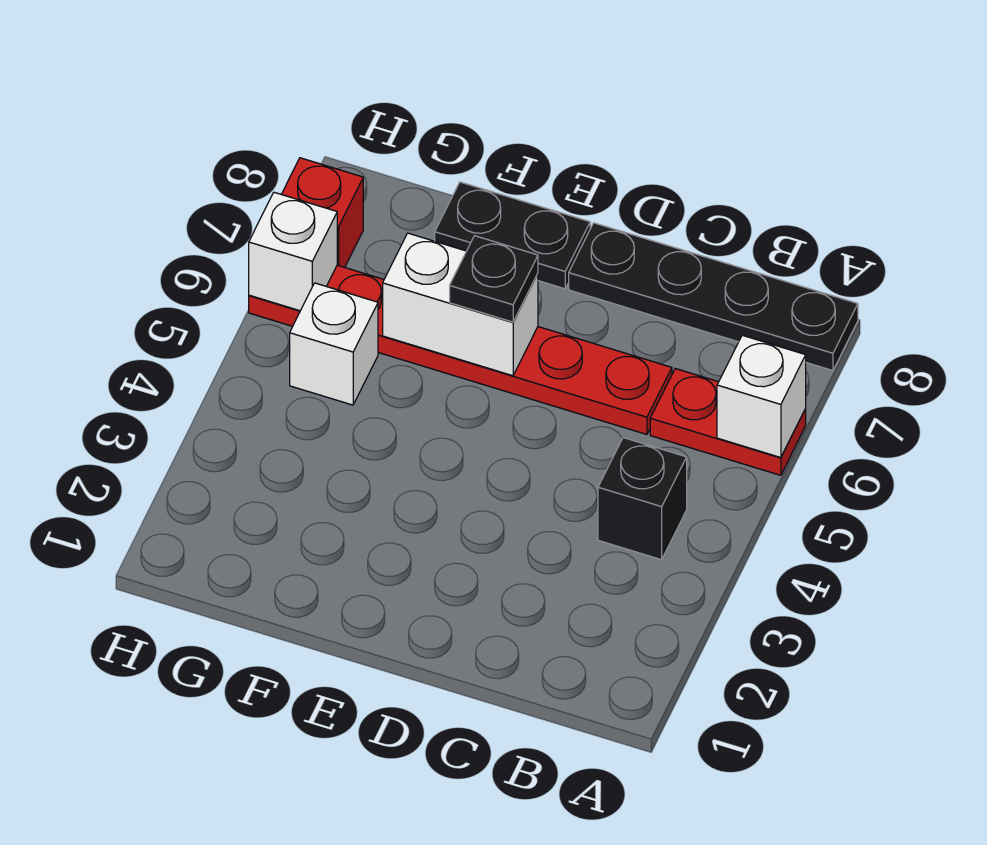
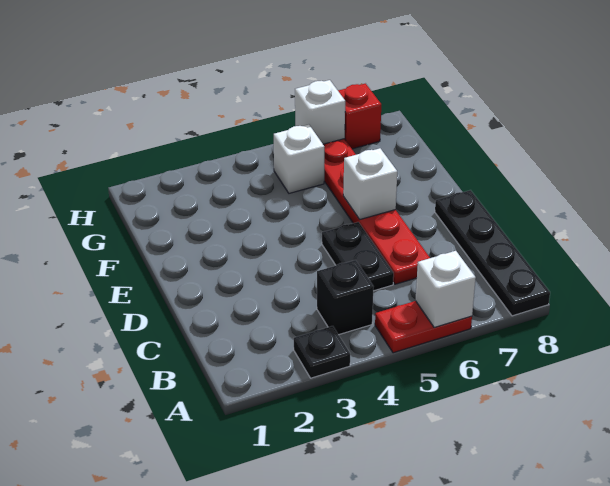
red plate A6:B6 level 1 -> red plate A5:A6 level 1
white brick E6:F6 level 2 -> white brick E6 level 2
black plate E6 level 3 -> black plate A3 level 1
black plate E8:F8 level 1 -> black plate C5:D5 level 1

